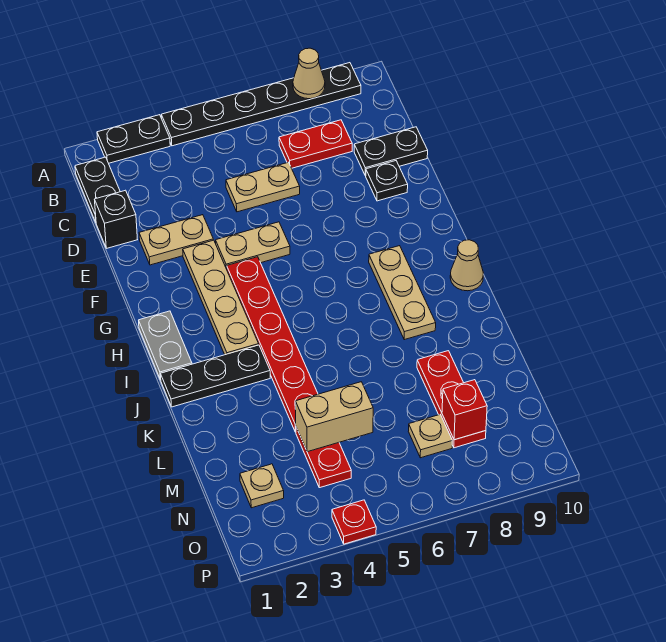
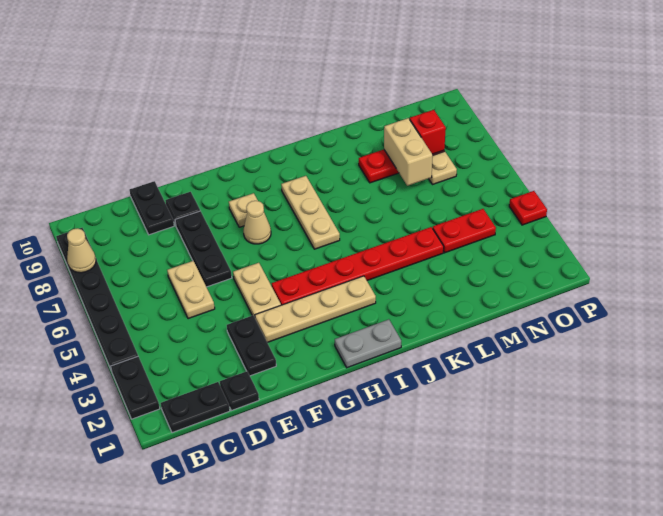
red plate C7:C8 level 1 -> none
black brick D1 level 1 -> black plate D1 level 1
tan plate E2:E3 level 1 -> black plate E2:E3 level 1
tan plate H8:J8 level 1 -> tan plate I6:I8 level 1
tan cone I10 level 1 -> tan cone G7 level 1
black plate J1:J3 level 1 -> black plate E6:E8 level 1
tan brick M4:M5 level 2 -> tan brick M7:M8 level 2
tan plate N2 level 1 -> tan plate G8 level 1

